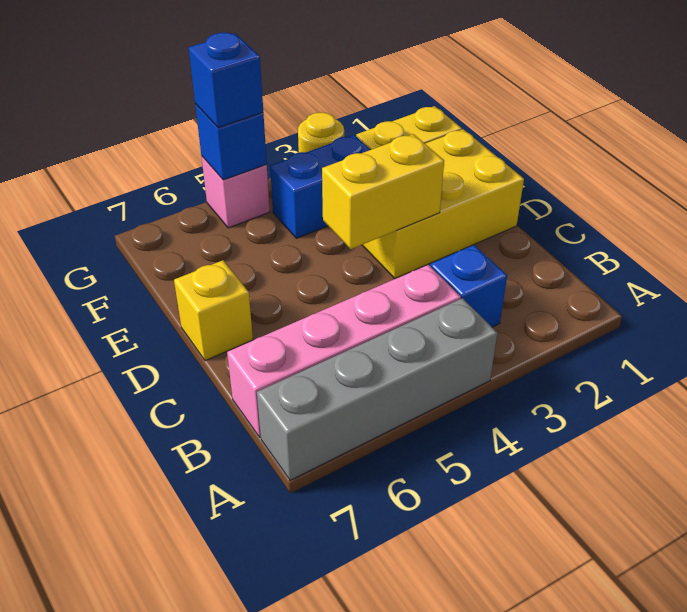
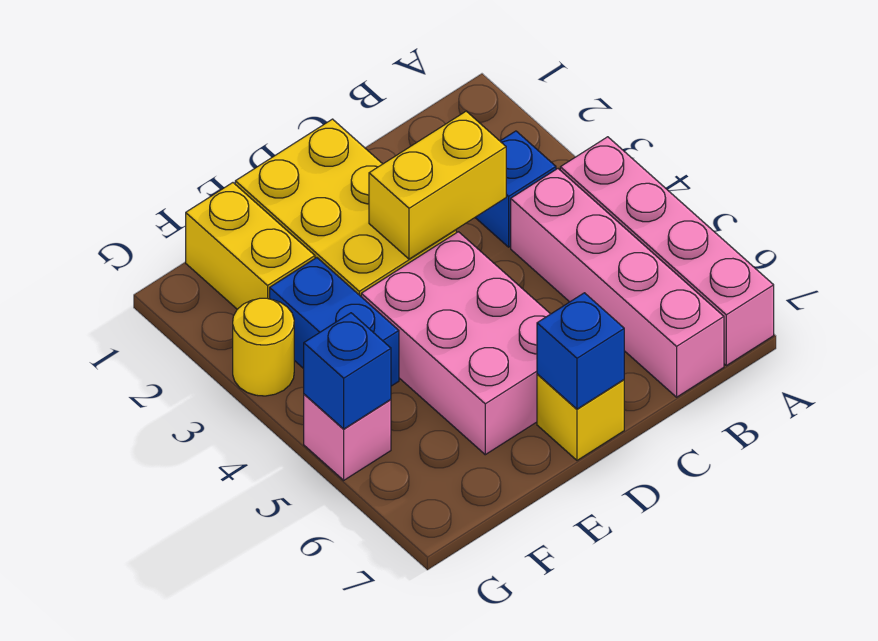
grey brick A4:A7 level 1 -> pink brick A4:A7 level 1
yellow brick D3:D4 level 2 -> yellow brick C3:D3 level 2
none -> pink brick D4:E6 level 1
blue brick G5 level 3 -> blue brick D7 level 2

